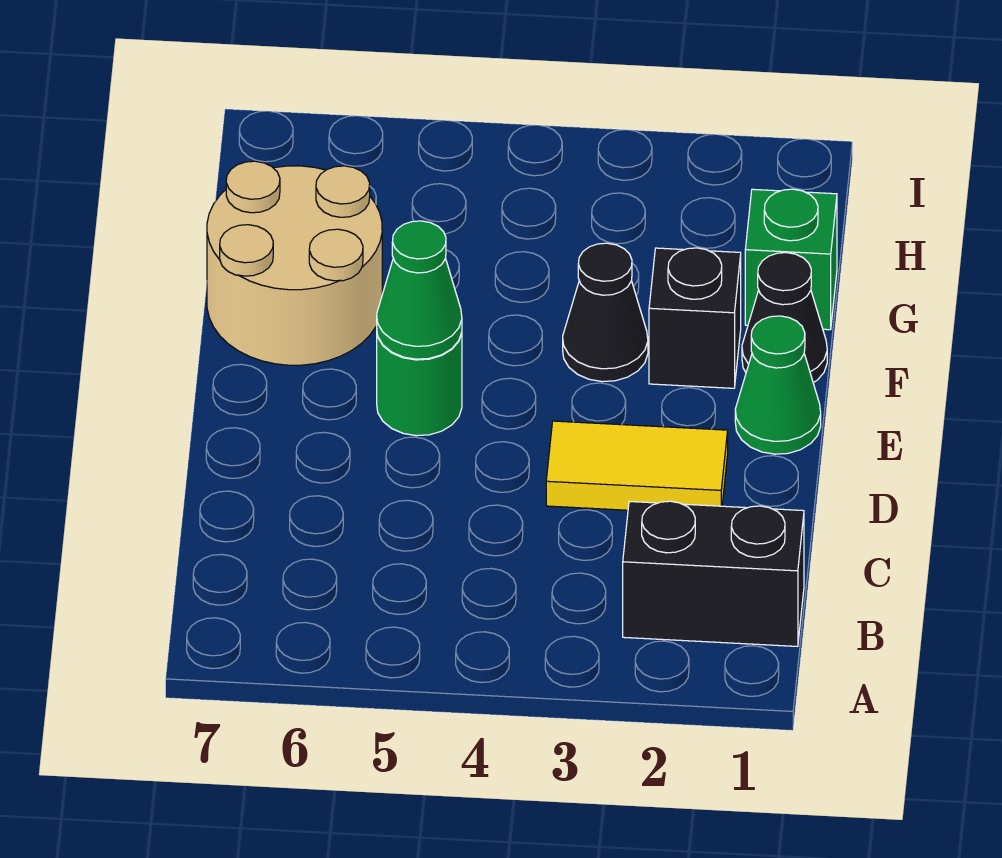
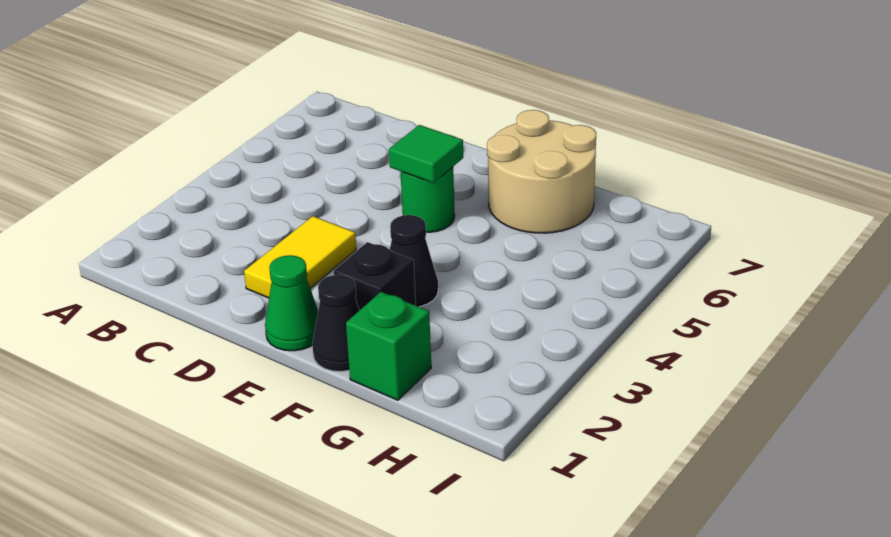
black brick B1:B2 level 1 -> none
green cone E5 level 2 -> green tile E5 level 2

